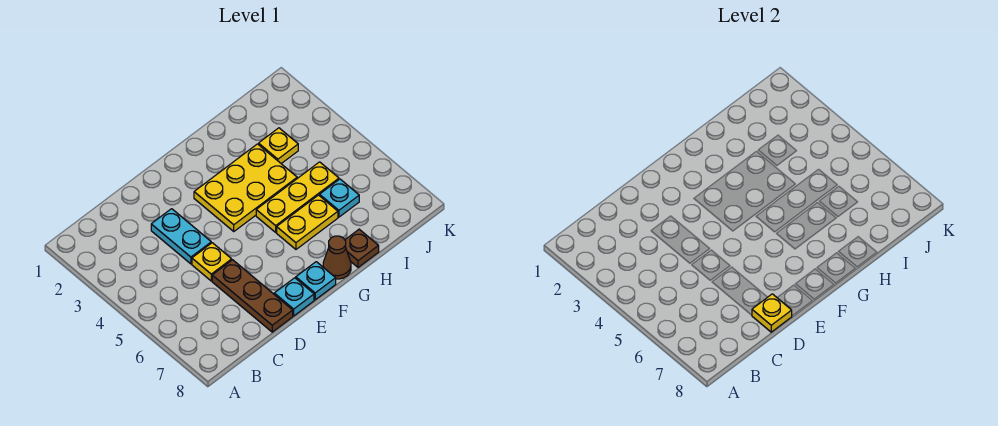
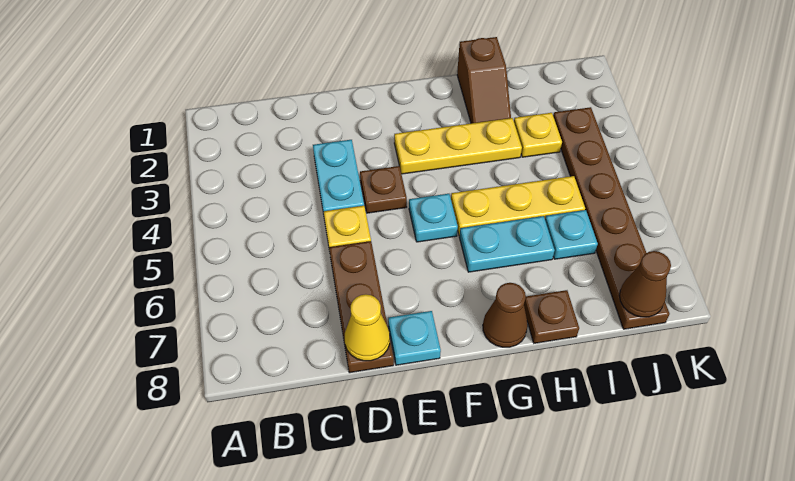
yellow plate D8 level 2 -> yellow cone D8 level 2
none -> brown plate E4 level 1
yellow plate F3:H4 level 1 -> yellow plate F3:H3 level 1
cyan plate F8 level 1 -> cyan plate F5 level 1
yellow plate G6:H6 level 1 -> cyan plate G6:H6 level 1
none -> brown slope H1:H2 level 1 top 1
none -> brown plate J3:J8 level 1
none -> brown cone J8 level 2

